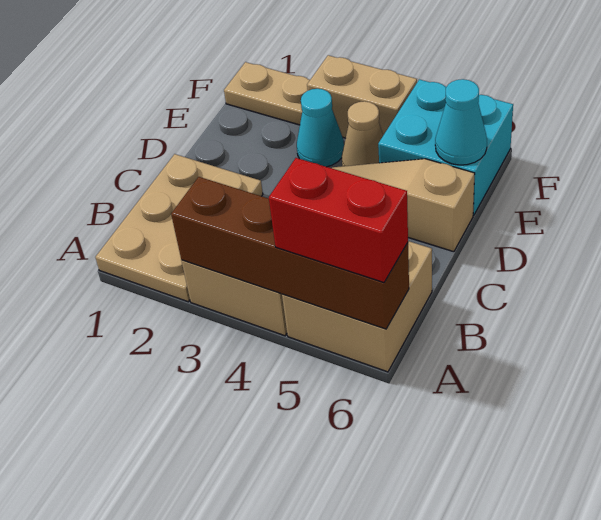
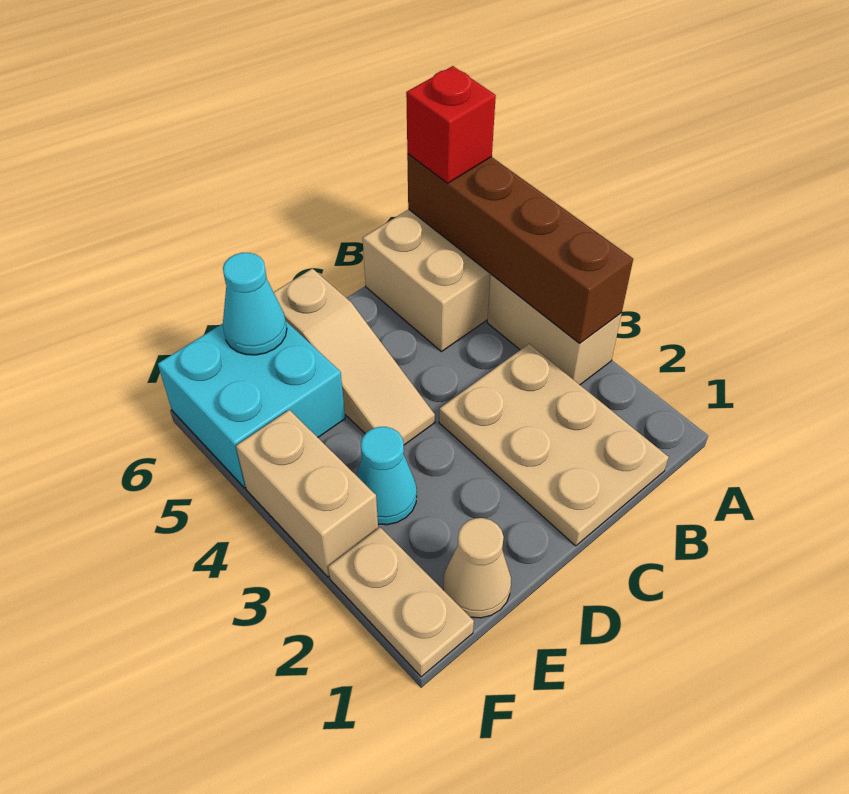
tan plate A1:C2 level 1 -> tan plate B1:C3 level 1
red brick A5:A6 level 3 -> red brick A6 level 3
tan cone E4 level 1 -> tan cone E1 level 1

